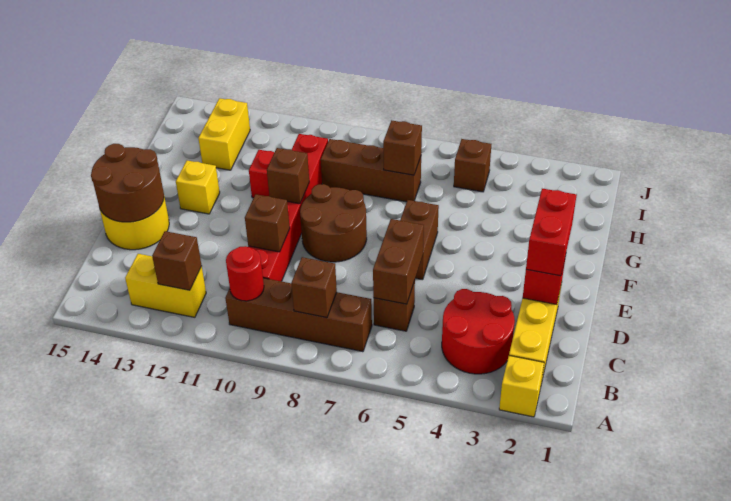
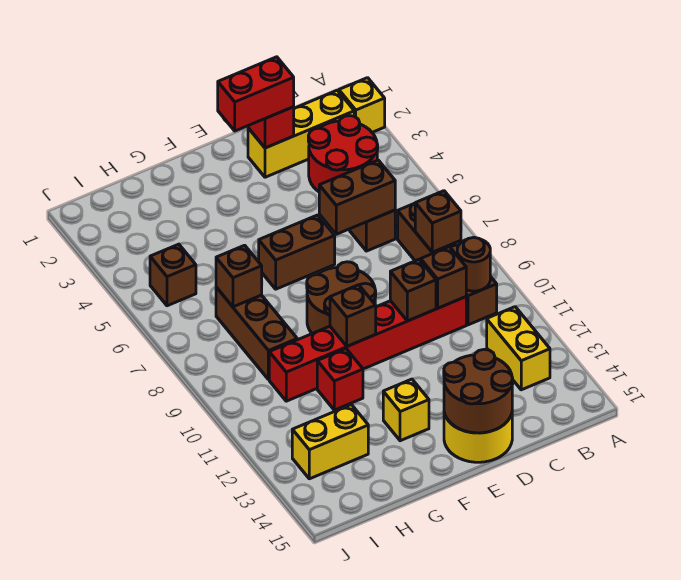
red round brick B10 level 2 -> brown round brick B10 level 2
brown brick B12 level 2 -> brown brick C10 level 2

